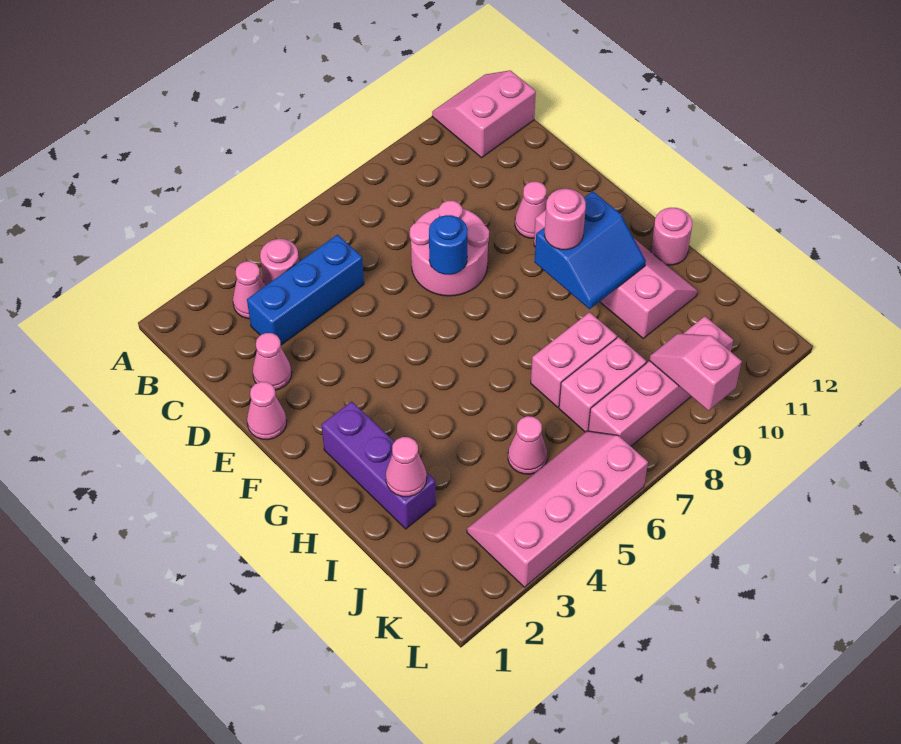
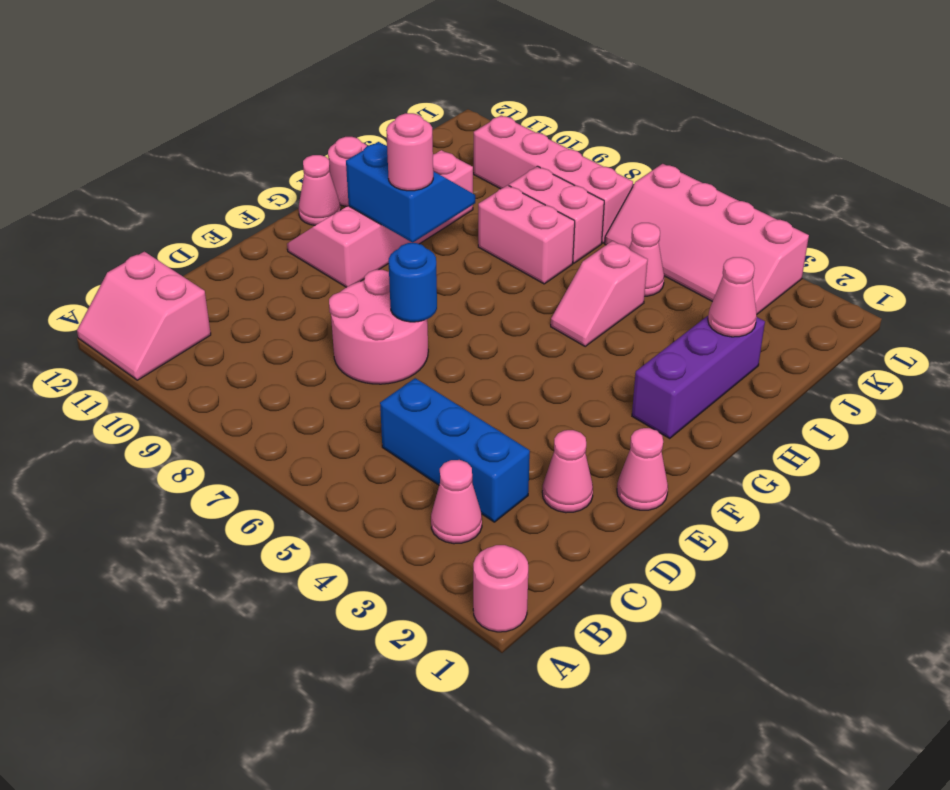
pink round brick B4 level 1 -> pink round brick A1 level 1
pink cone E10 level 1 -> pink cone G12 level 1
pink slope K9:L9 level 2 top L -> pink slope H5:I5 level 1 top I

